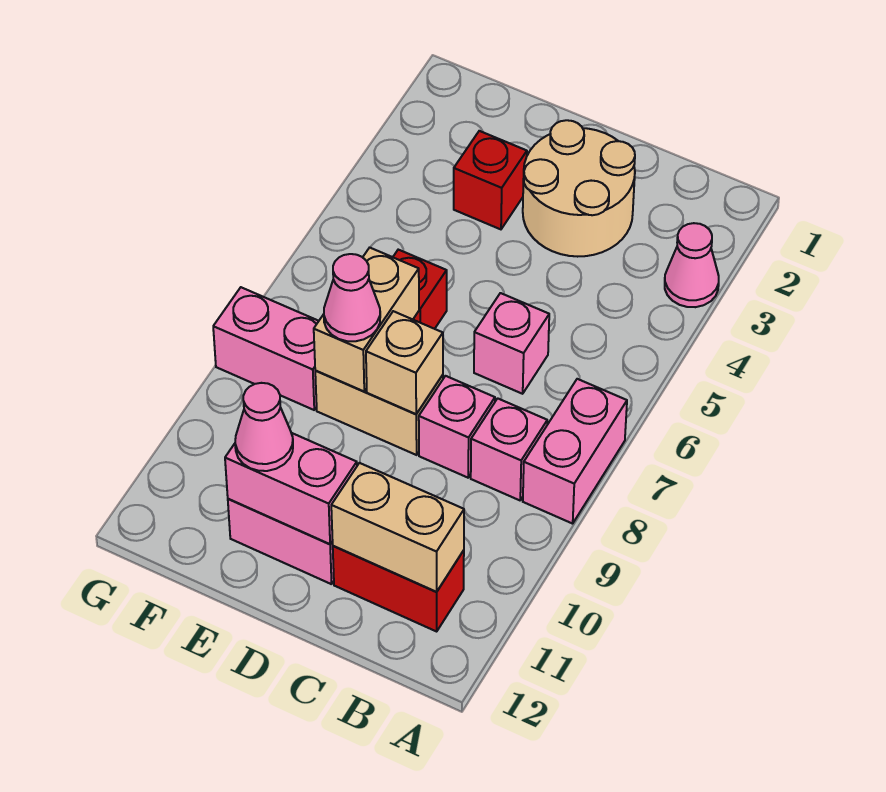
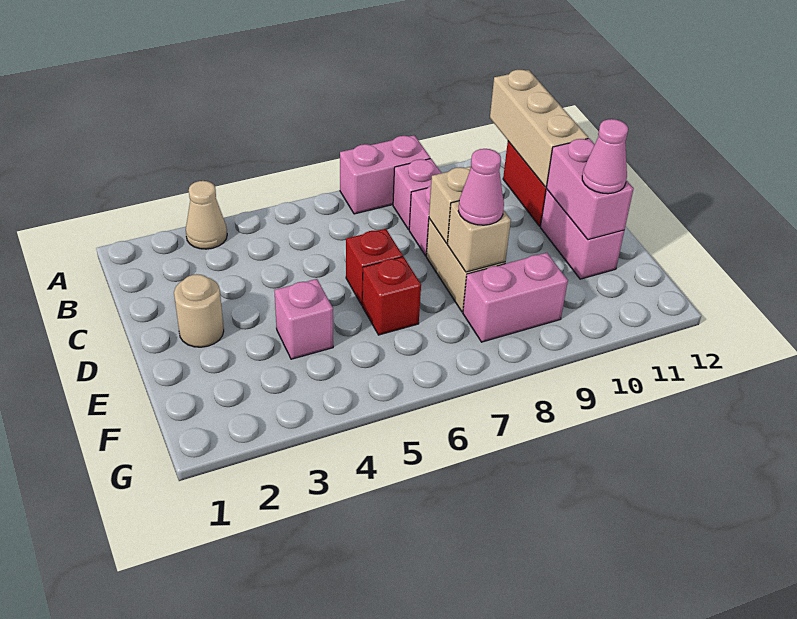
pink cone A3 level 1 -> tan cone A3 level 1
tan brick B11:C11 level 2 -> tan brick A11:C11 level 2
tan round brick C2:D3 level 1 -> tan round brick D2 level 1
pink brick C6 level 1 -> pink brick E4 level 1
red brick E3 level 1 -> red brick D6 level 1
tan brick E7:E8 level 2 -> tan brick E8 level 2
pink brick F8:G8 level 1 -> pink brick F8:F9 level 1

